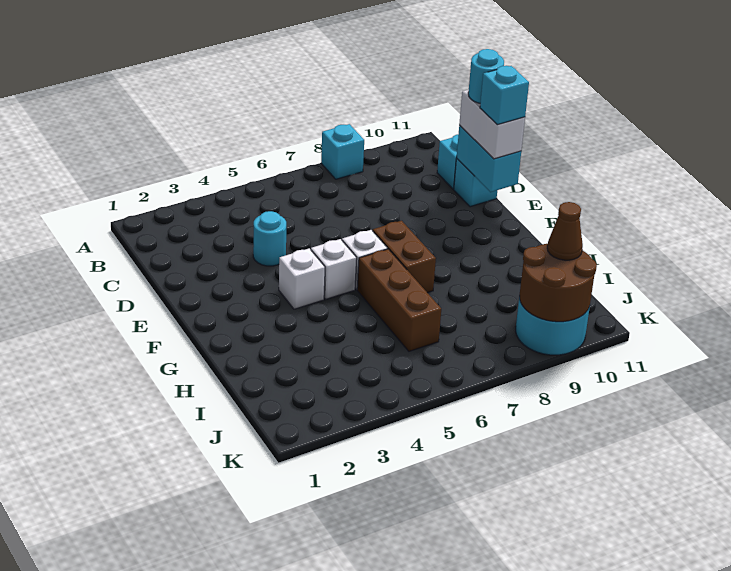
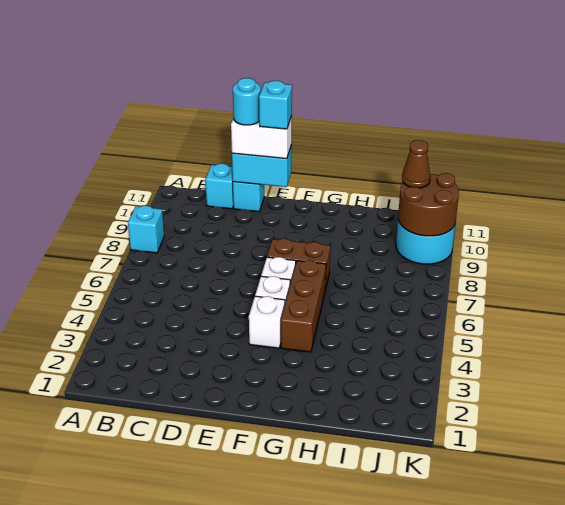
cyan round brick D4 level 1 -> none
brown brick G6:I6 level 1 -> brown brick G4:G6 level 1

